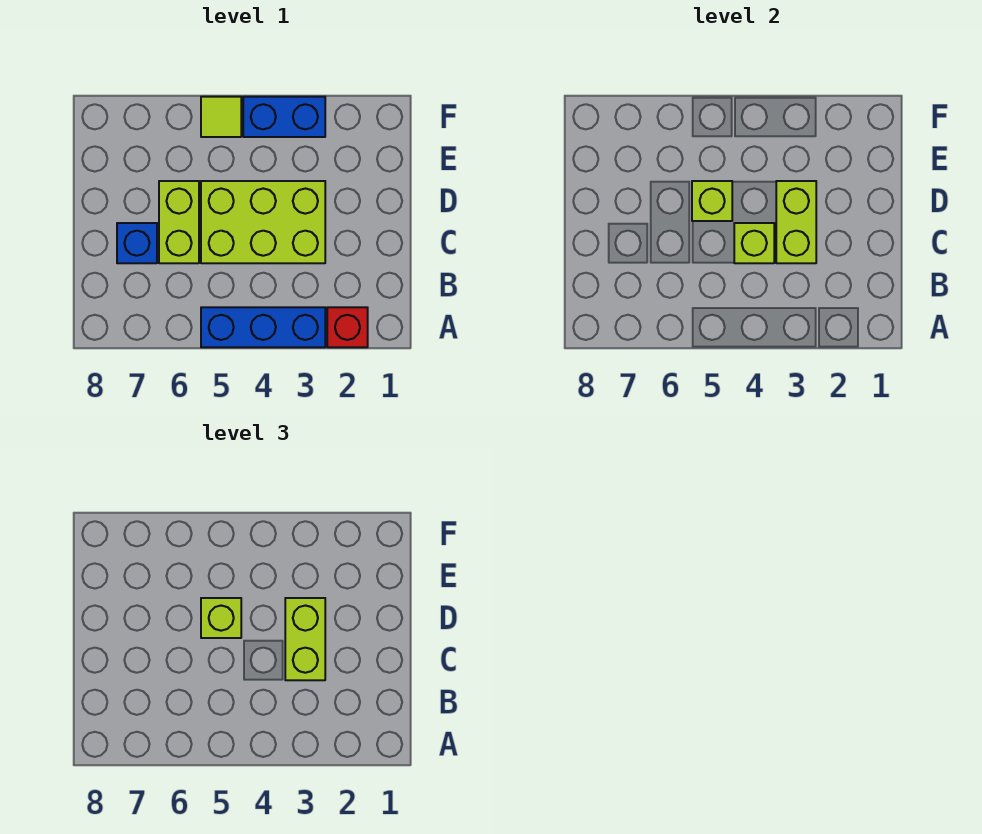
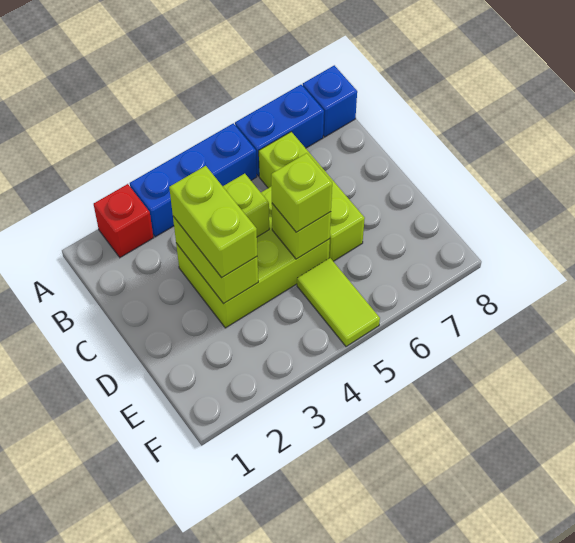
lime brick C6:D6 level 1 -> lime brick B6:D6 level 1
blue brick C7 level 1 -> blue brick A8 level 1
blue brick F3:F4 level 1 -> blue brick A6:A7 level 1
lime tile F5 level 1 -> lime tile E5:F5 level 1

